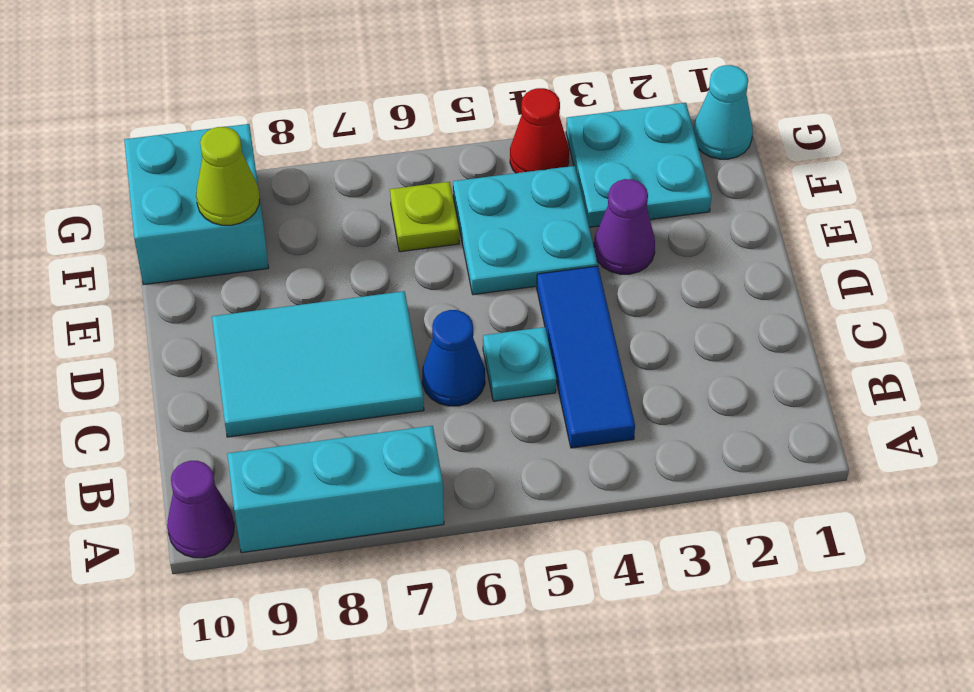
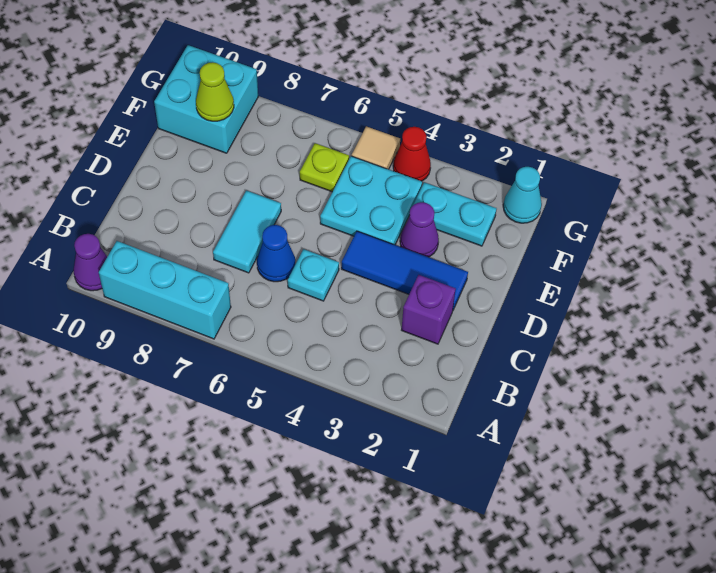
blue tile B4:D4 level 1 -> blue tile D2:D4 level 1
none -> purple brick C2 level 1
cyan tile C7:D9 level 1 -> cyan tile C7:D7 level 1
cyan plate F2:G3 level 1 -> cyan plate F2:F3 level 1
none -> tan tile G5 level 1

